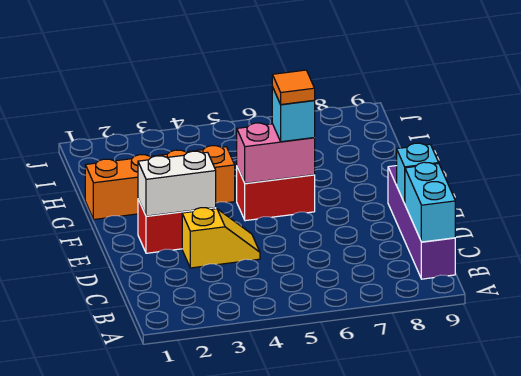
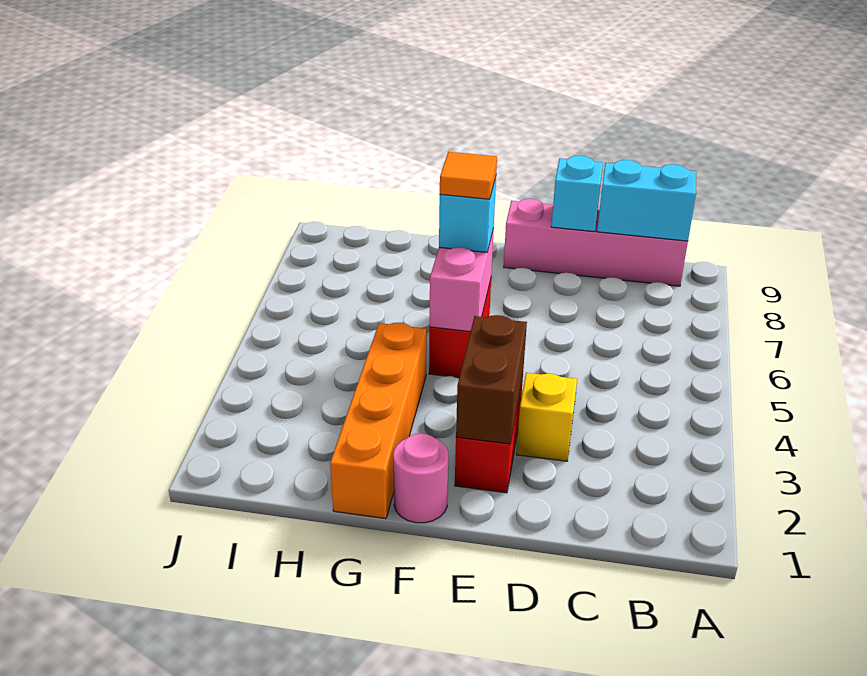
purple brick B9:E9 level 1 -> pink brick B9:E9 level 1
white brick E2:E3 level 2 -> brown brick E2:E3 level 2
none -> pink round brick F1 level 1

